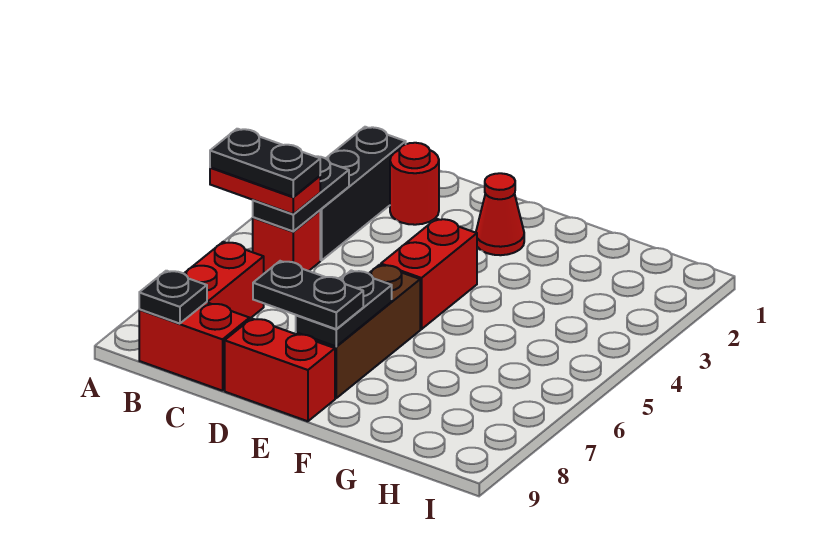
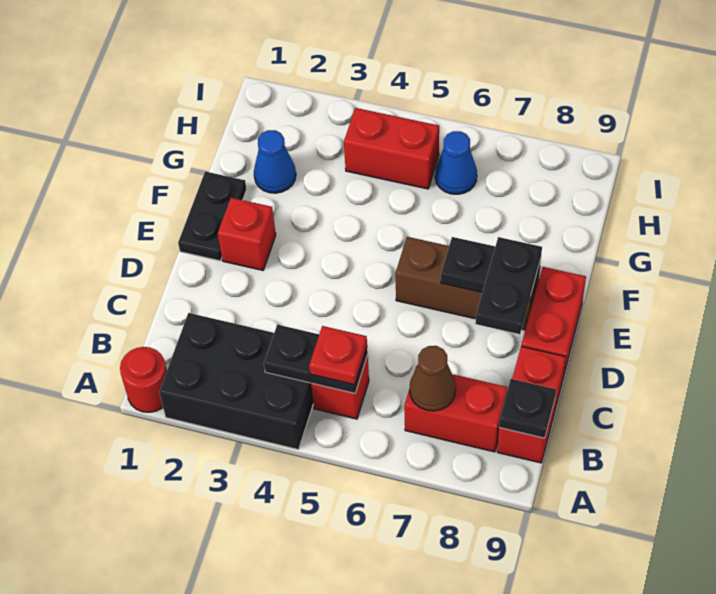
red plate A5:B5 level 3 -> red plate B5 level 3
black plate A5:B5 level 4 -> black plate E1:F1 level 1
black brick B2:B4 level 1 -> black brick A2:B4 level 1
none -> brown cone B7 level 2
red round brick C2 level 1 -> red round brick A1 level 1
red cone E2 level 1 -> red brick E2 level 1
red brick E4:E5 level 1 -> red brick H4:H5 level 1
none -> blue cone G2 level 1
none -> blue cone H6 level 1

